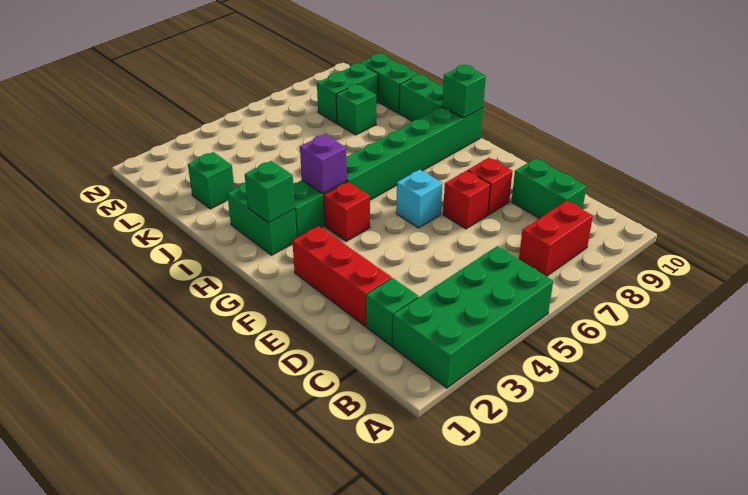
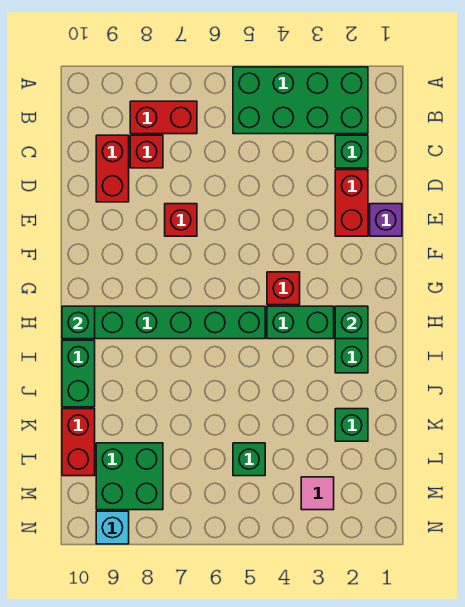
green brick C9:D9 level 1 -> red brick C9:D9 level 1
red brick D2:F2 level 1 -> red brick D2:E2 level 1
red brick E8 level 1 -> red brick C8 level 1
cyan brick F6 level 1 -> cyan brick N9 level 1
purple brick H4 level 2 -> purple brick E1 level 1
green brick K8 level 1 -> green brick L5 level 1
green brick K10:L10 level 1 -> red brick K10:L10 level 1
green brick L8:L9 level 1 -> green brick L8:M9 level 1
none -> pink tile M3 level 1

